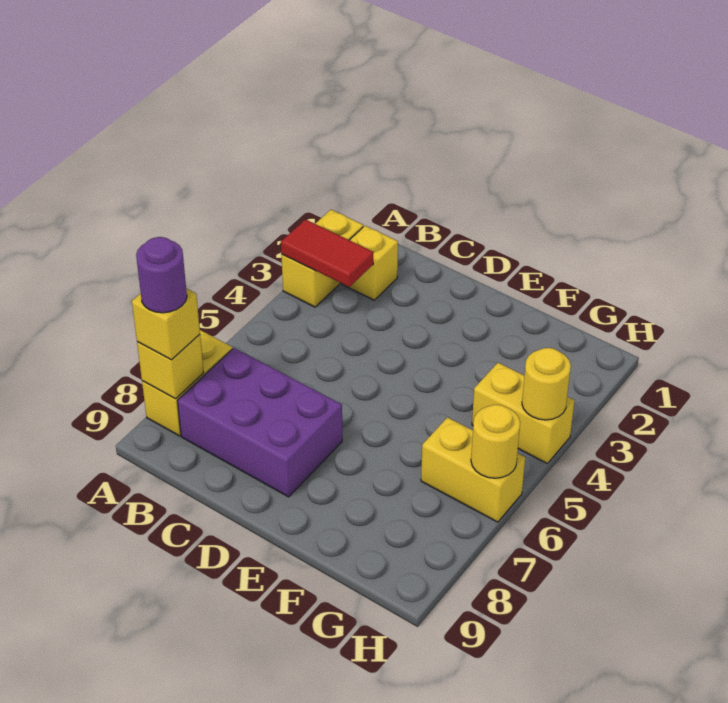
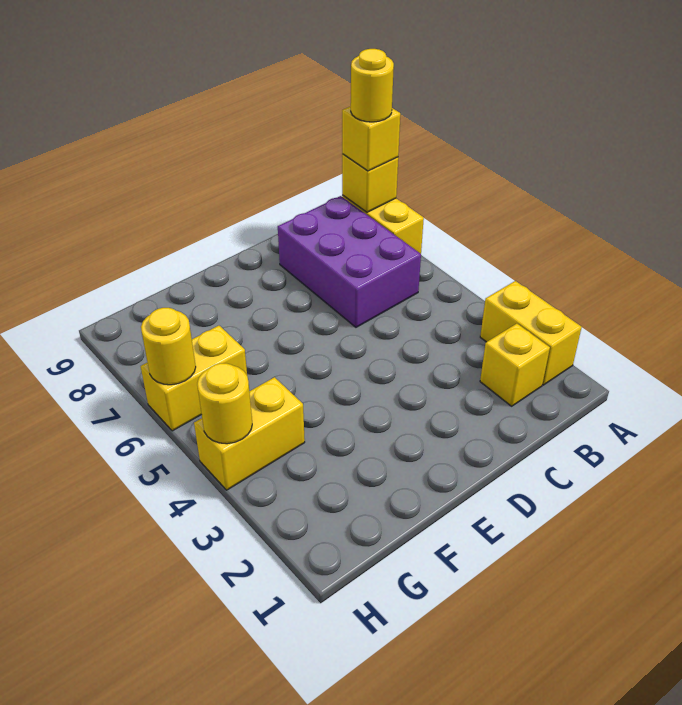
red tile A3:B3 level 2 -> none
purple round brick A8 level 4 -> yellow round brick A8 level 4
purple brick B7:D8 level 1 -> purple brick B6:C8 level 1

